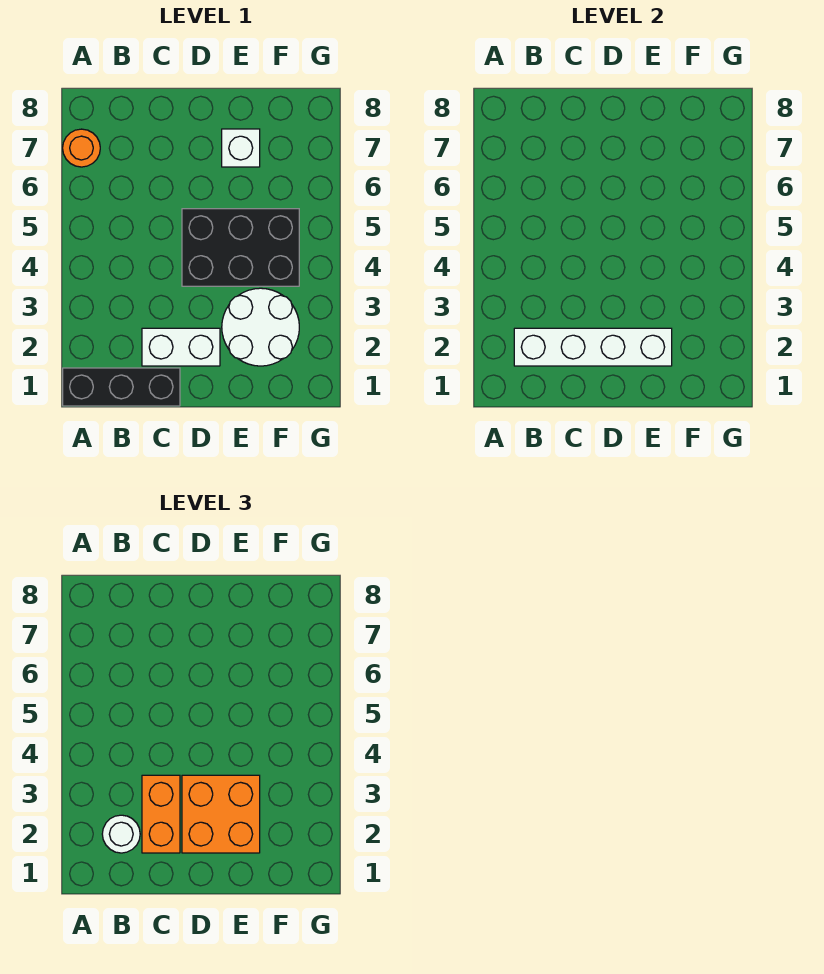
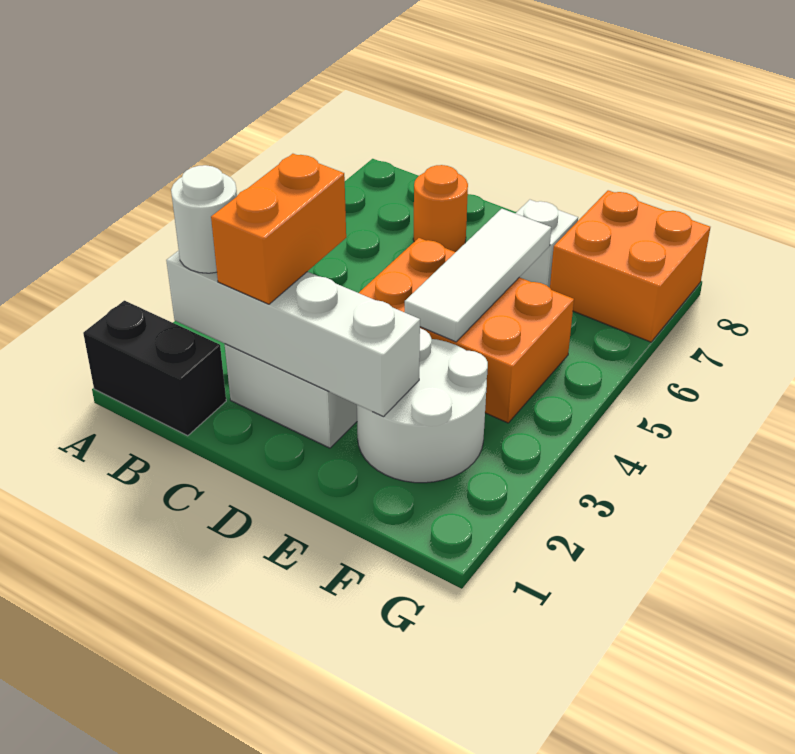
black brick A1:C1 level 1 -> black brick A1:B1 level 1
orange round brick A7 level 1 -> orange round brick C7 level 1
orange brick D2:E3 level 3 -> orange brick F7:G8 level 1
black brick D4:F5 level 1 -> orange brick D4:F5 level 1
none -> white tile E4:E6 level 2

